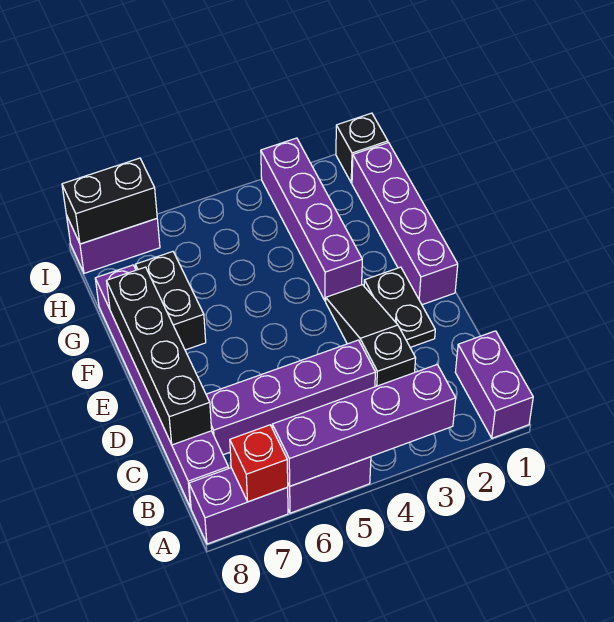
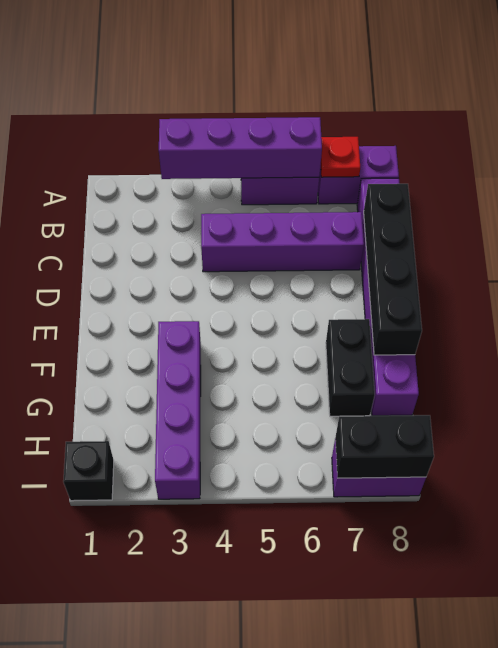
purple brick A1:B1 level 1 -> none
red brick A7 level 2 -> red plate A7 level 2
black slope C3:E3 level 1 top C -> none
black plate D2:E2 level 1 -> none
purple brick E1:H1 level 1 -> none

